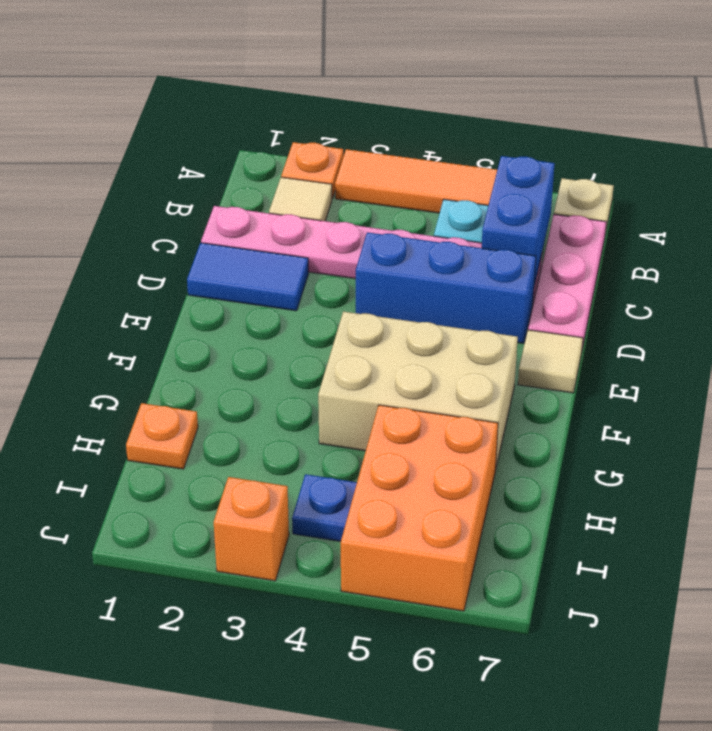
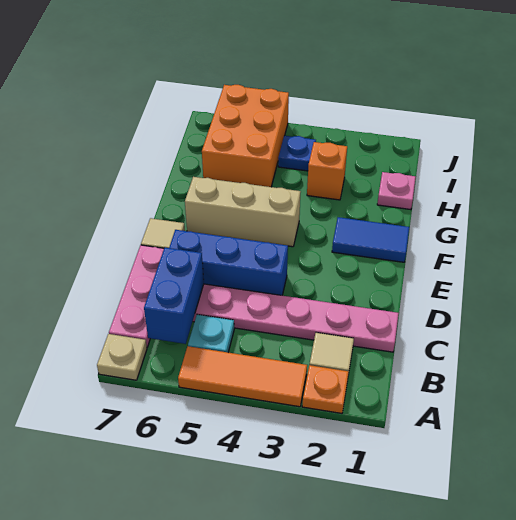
blue tile D1:D2 level 1 -> blue tile F1:F2 level 1
tan brick F4:G6 level 1 -> tan brick F4:F6 level 1
orange plate H1 level 1 -> pink plate H1 level 1
orange brick J3 level 1 -> orange brick H3 level 1

